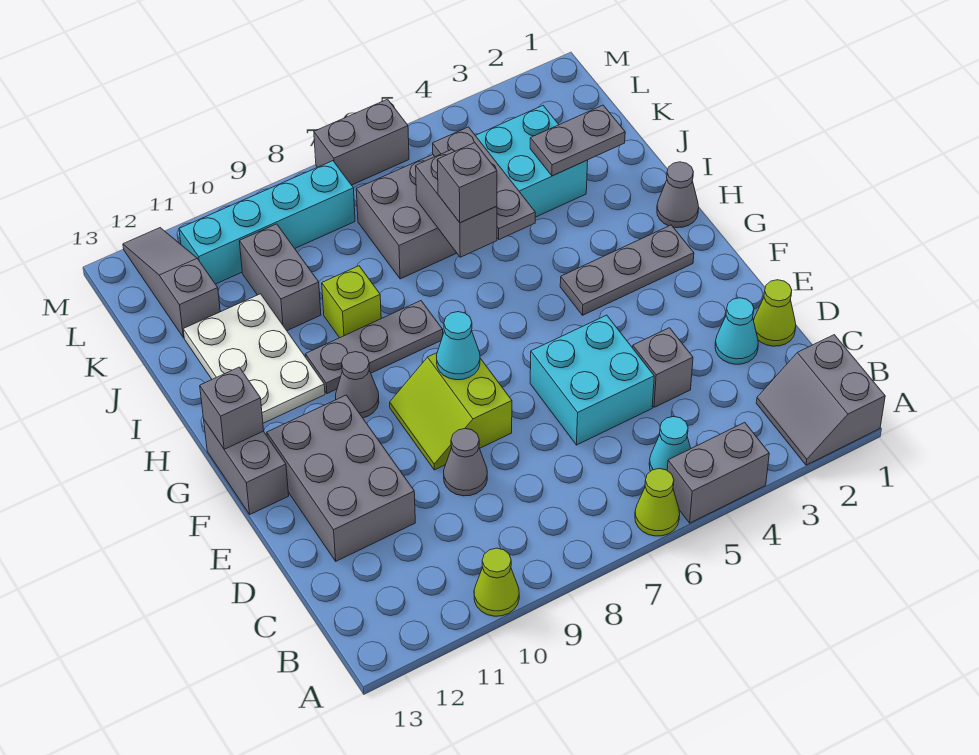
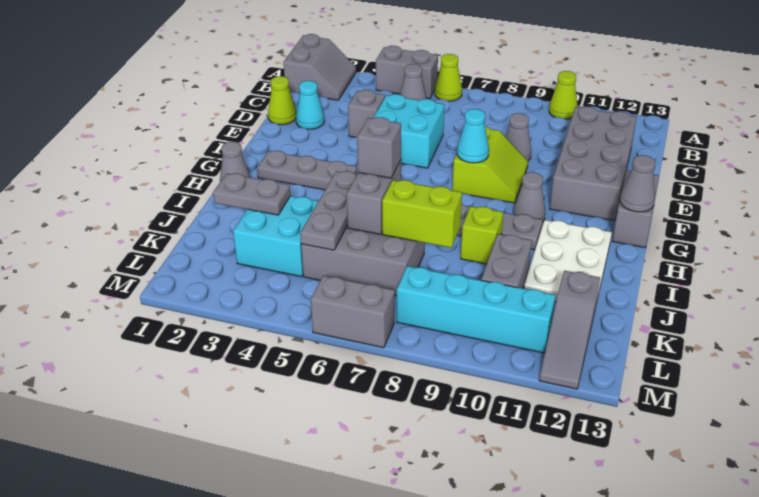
cyan cone B5 level 1 -> grey cone B5 level 1
grey brick D11:F12 level 1 -> grey brick C11:F12 level 1
grey brick G13 level 2 -> grey cone G13 level 2
none -> lime brick J7:J8 level 2

